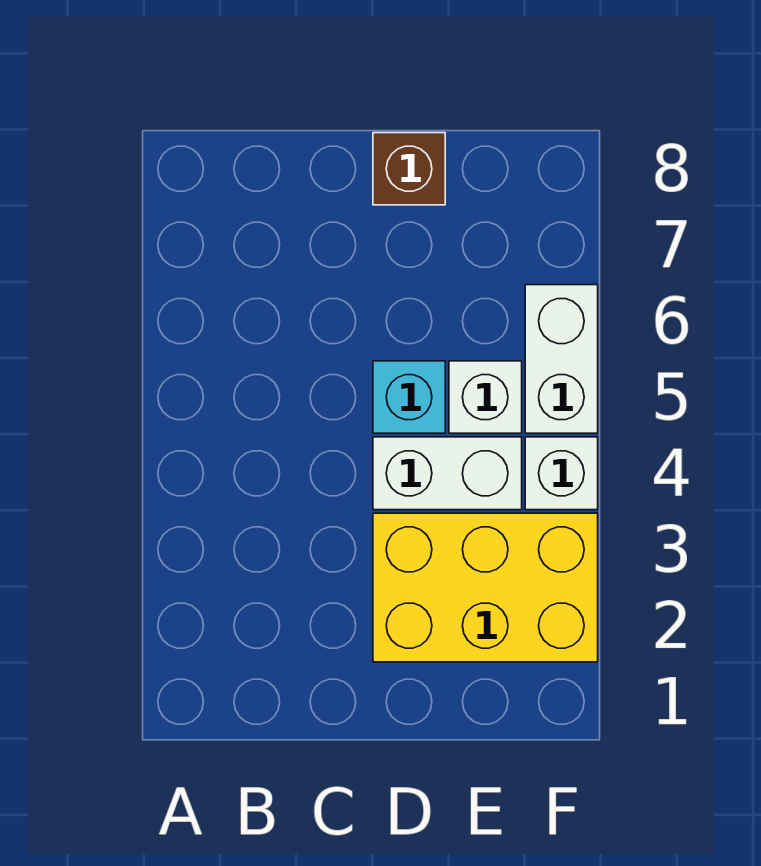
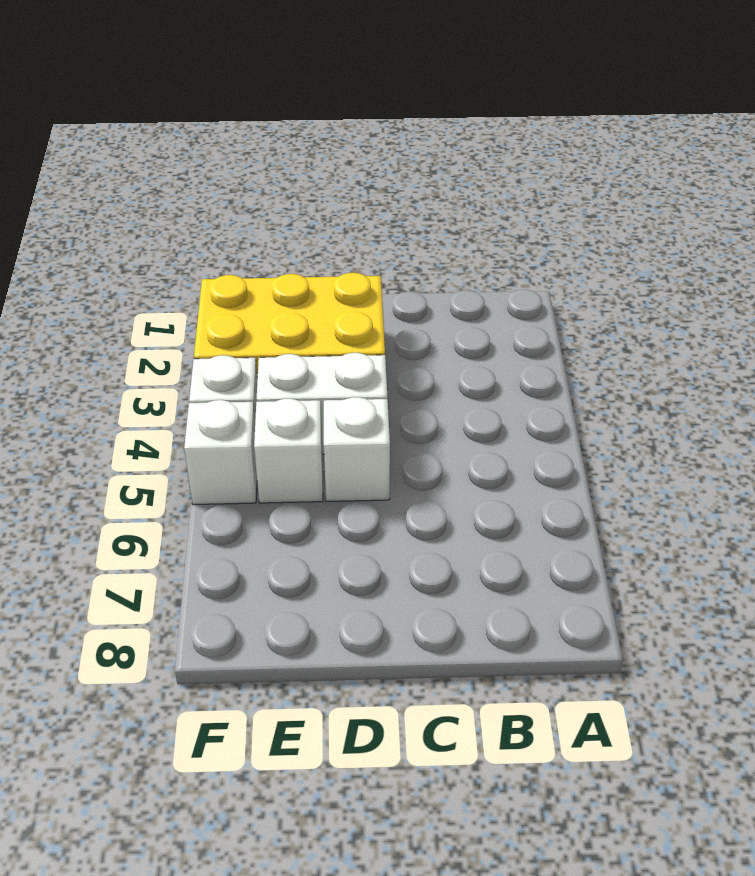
cyan brick D5 level 1 -> white brick D5 level 1
brown brick D8 level 1 -> none
white brick F5:F6 level 1 -> white brick F5 level 1

